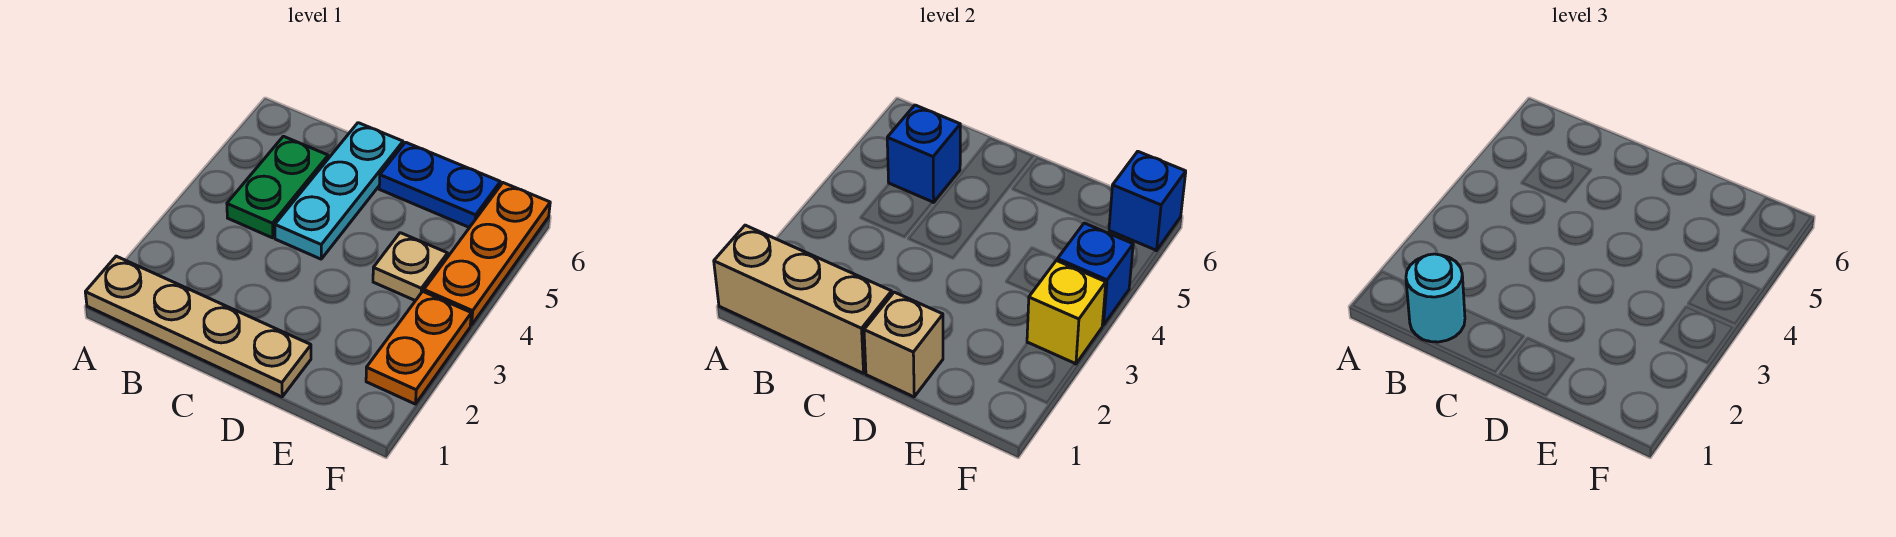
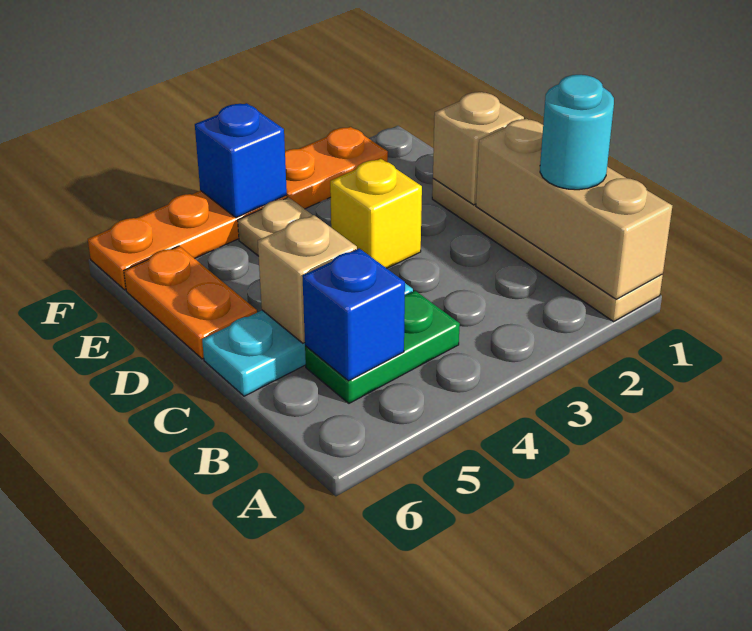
none -> tan brick C5 level 2
blue plate D6:E6 level 1 -> orange plate D6:E6 level 1
yellow brick F3 level 2 -> yellow brick D3 level 1
blue brick F6 level 2 -> none

